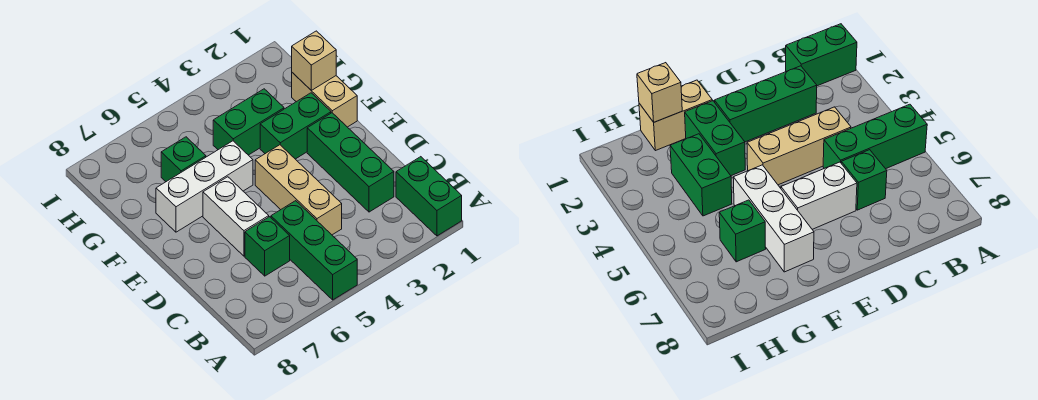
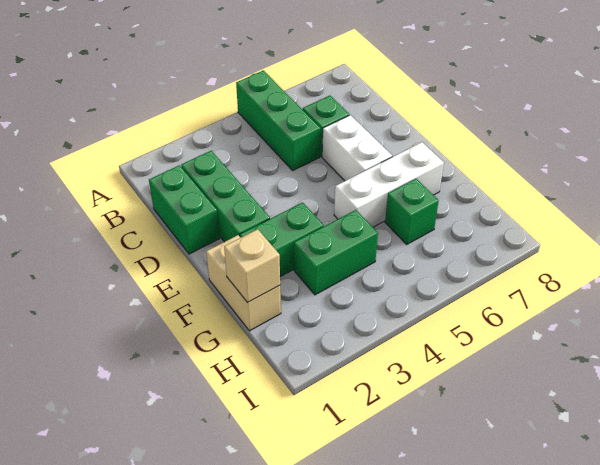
green brick A1:B1 level 1 -> green brick C1:D1 level 1
tan brick C4:E4 level 1 -> none

